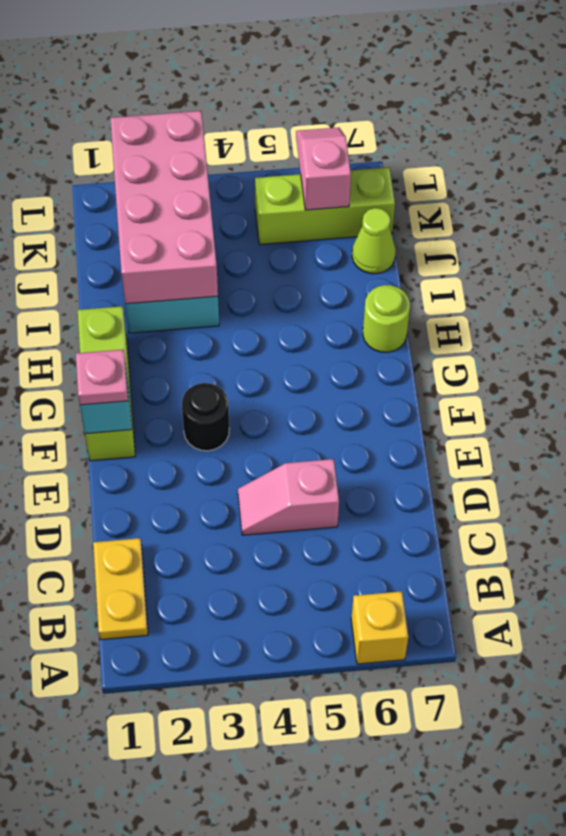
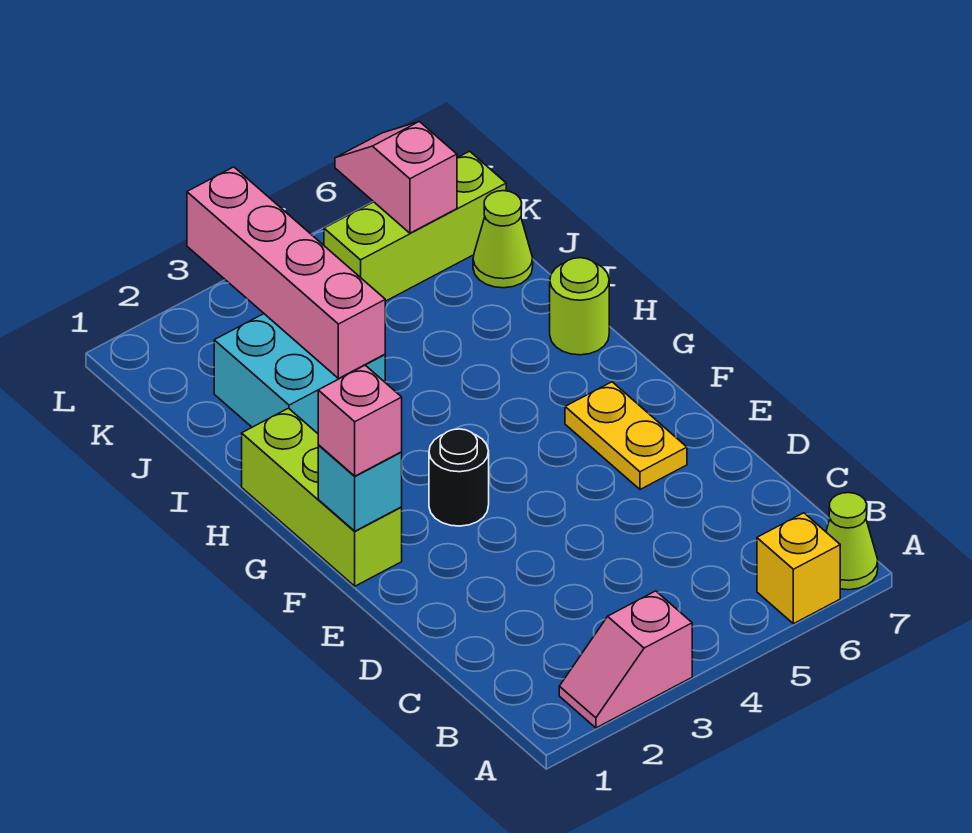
none -> lime cone A7 level 1
yellow plate B1:C1 level 1 -> yellow plate E6:F6 level 1
pink slope D4:D5 level 1 top 5 -> pink slope A2:A3 level 1 top 3
pink plate F1 level 3 -> pink brick F1 level 3
pink brick I2:L3 level 2 -> pink brick I3:L3 level 2

